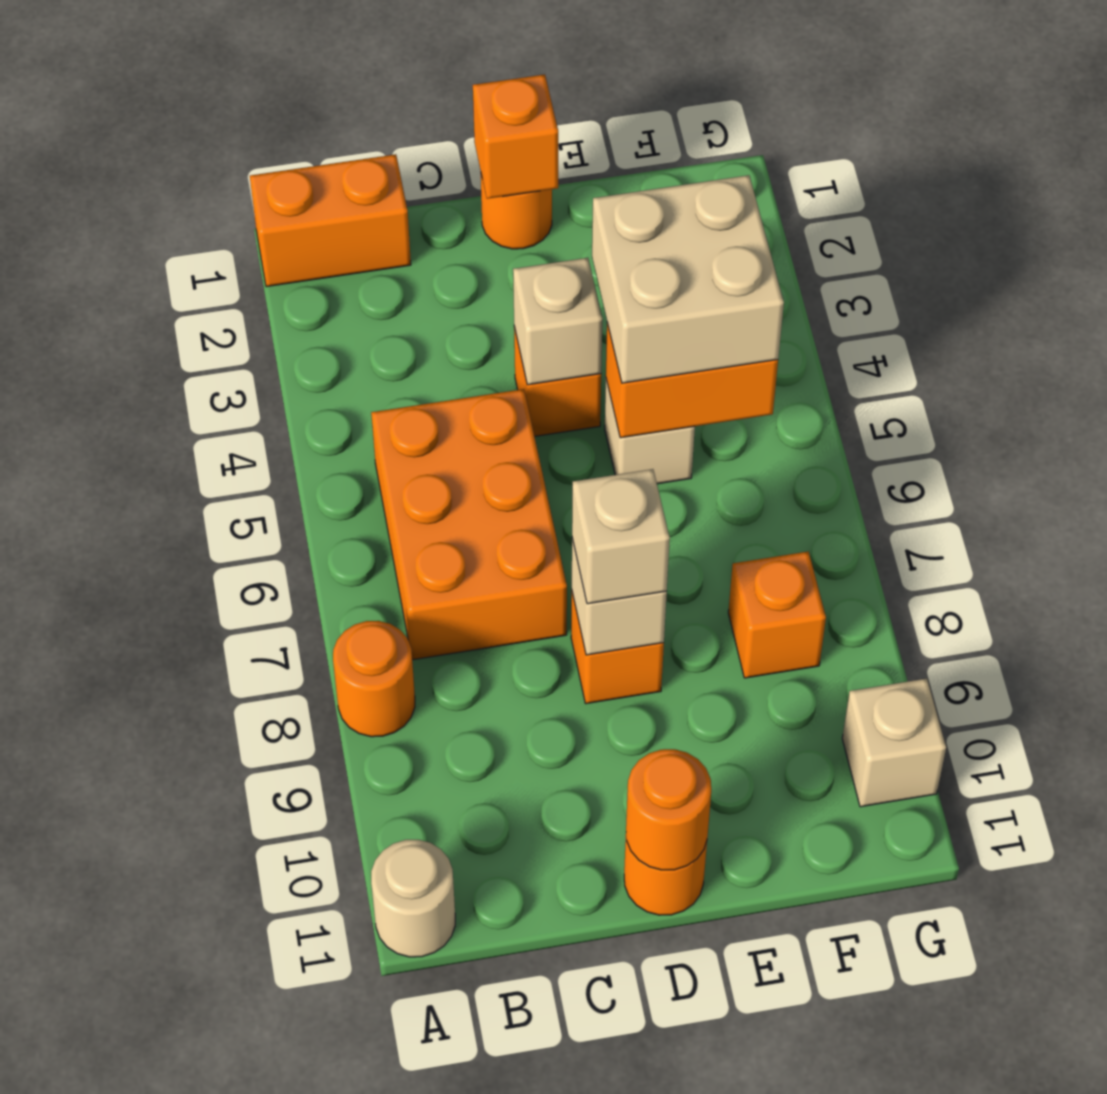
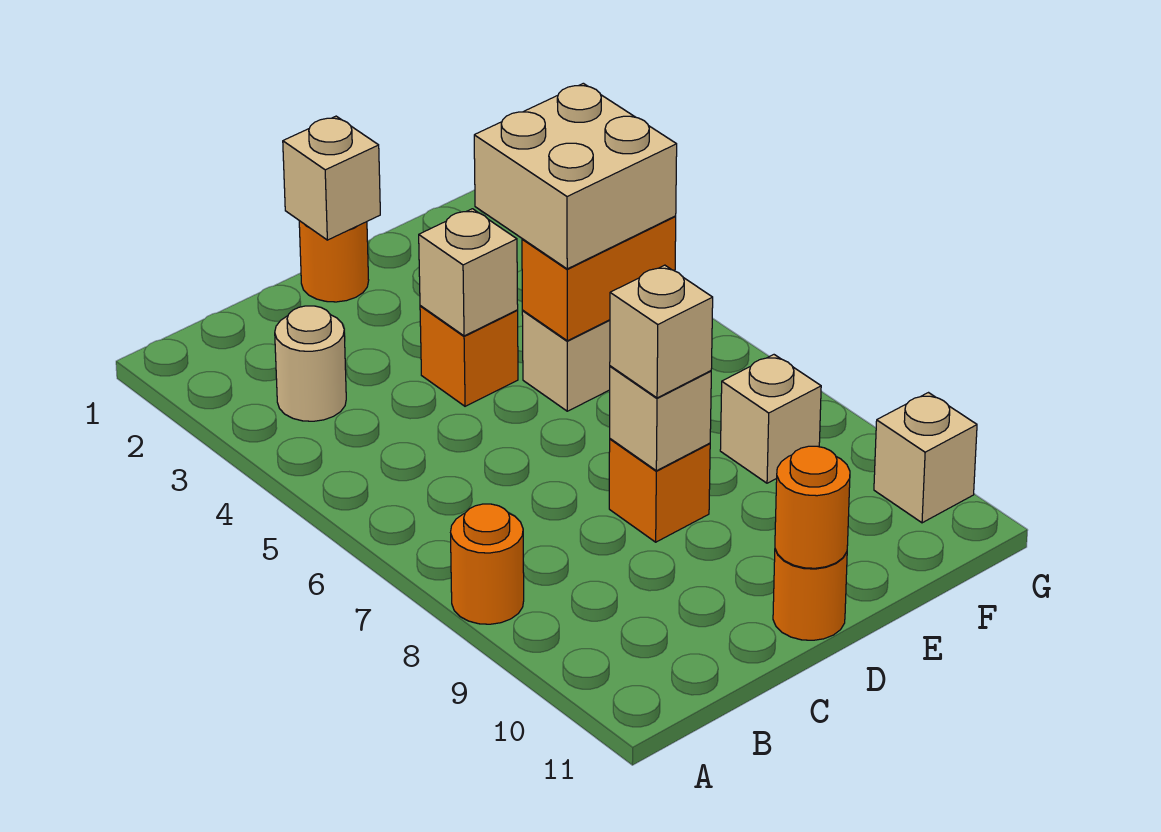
orange brick A1:B1 level 1 -> none
tan round brick A11 level 1 -> tan round brick B3 level 1
orange brick B5:C7 level 1 -> none
orange brick D1 level 2 -> tan brick D1 level 2
orange brick F8 level 1 -> tan brick F8 level 1

